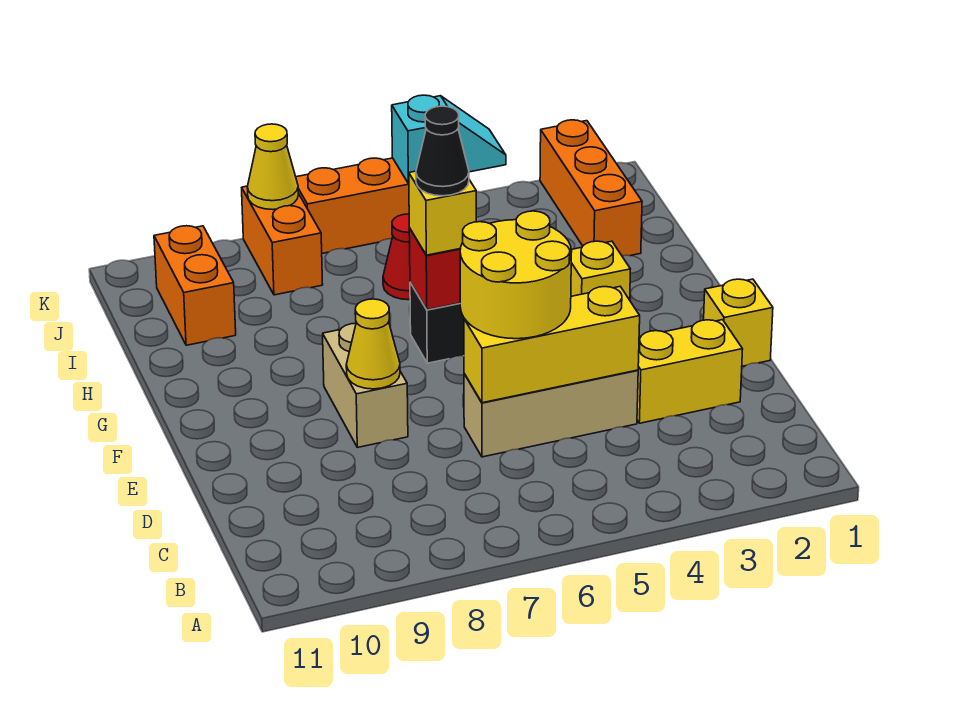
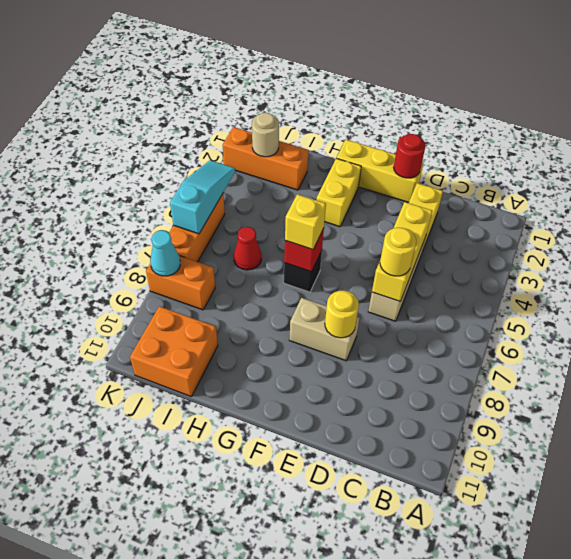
yellow round brick D5:E6 level 3 -> yellow round brick D6 level 3
yellow brick E1 level 1 -> yellow brick E1:G1 level 1
none -> red round brick E1 level 2
yellow cone E8 level 2 -> yellow round brick E8 level 2
yellow brick G3 level 1 -> yellow brick G2:G3 level 1
black cone G6 level 4 -> none
orange brick I10:J10 level 1 -> orange brick I10:J11 level 1
none -> tan round brick J2 level 2
cyan slope K4:K5 level 2 top 5 -> cyan slope K4:K6 level 2 top 6
yellow cone K8 level 2 -> cyan cone K8 level 2

